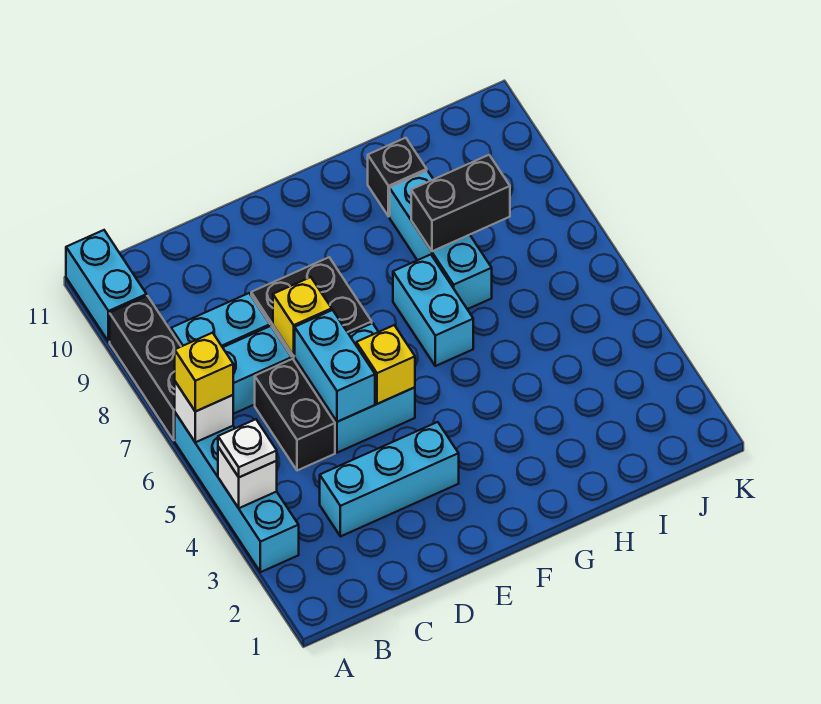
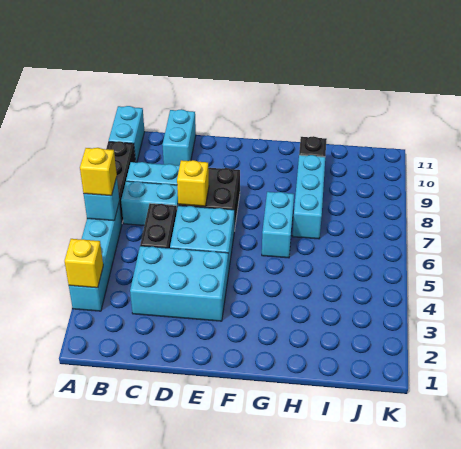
white brick A4 level 2 -> none
white plate A4 level 3 -> none
white brick A6 level 2 -> cyan brick A6 level 2
cyan brick C3:E3 level 1 -> cyan brick C3:E4 level 1
cyan brick D5:D6 level 2 -> cyan brick C10:C11 level 1
yellow brick E5 level 2 -> yellow brick A3 level 2
black brick H8:I8 level 2 -> none

